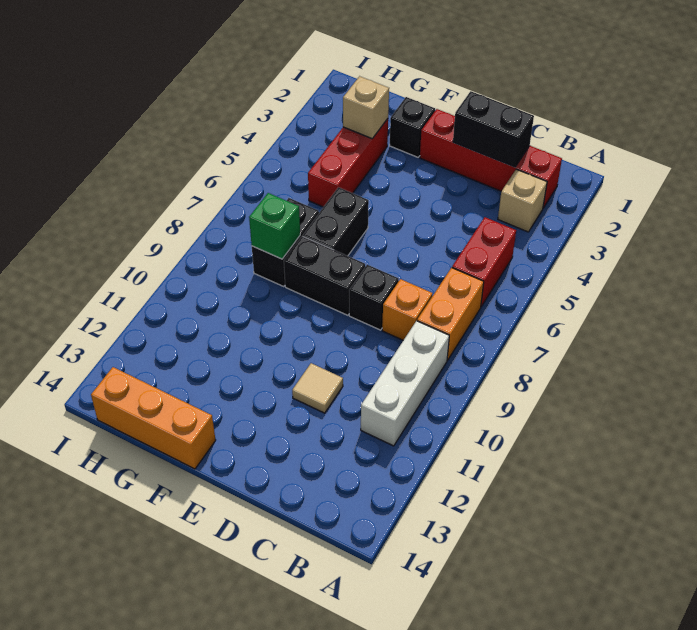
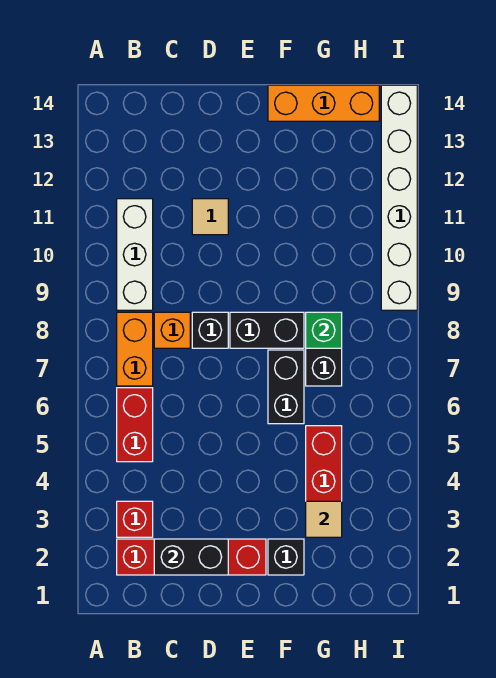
tan brick B3 level 1 -> red brick B3 level 1
tan brick G3 level 2 -> tan tile G3 level 2
none -> white brick I9:I14 level 1

